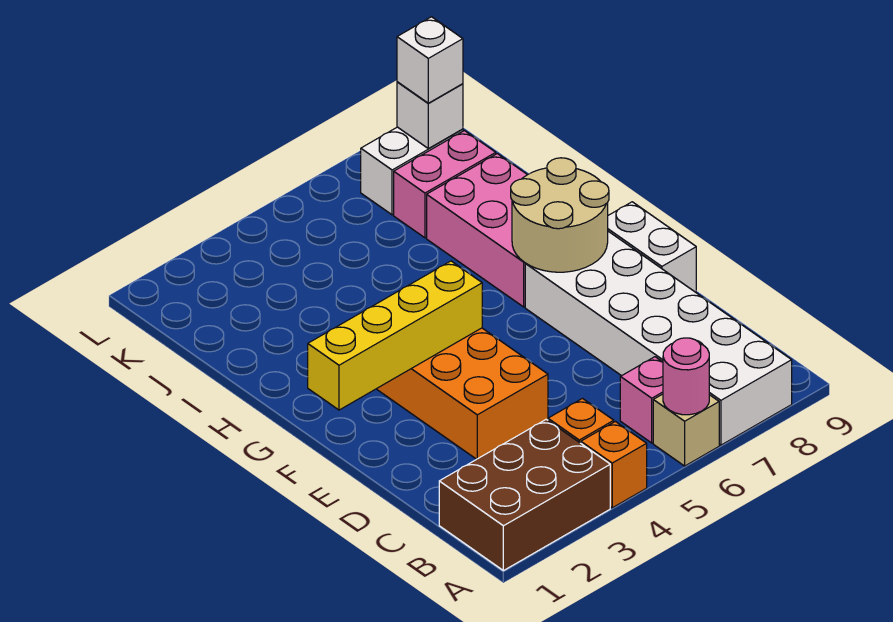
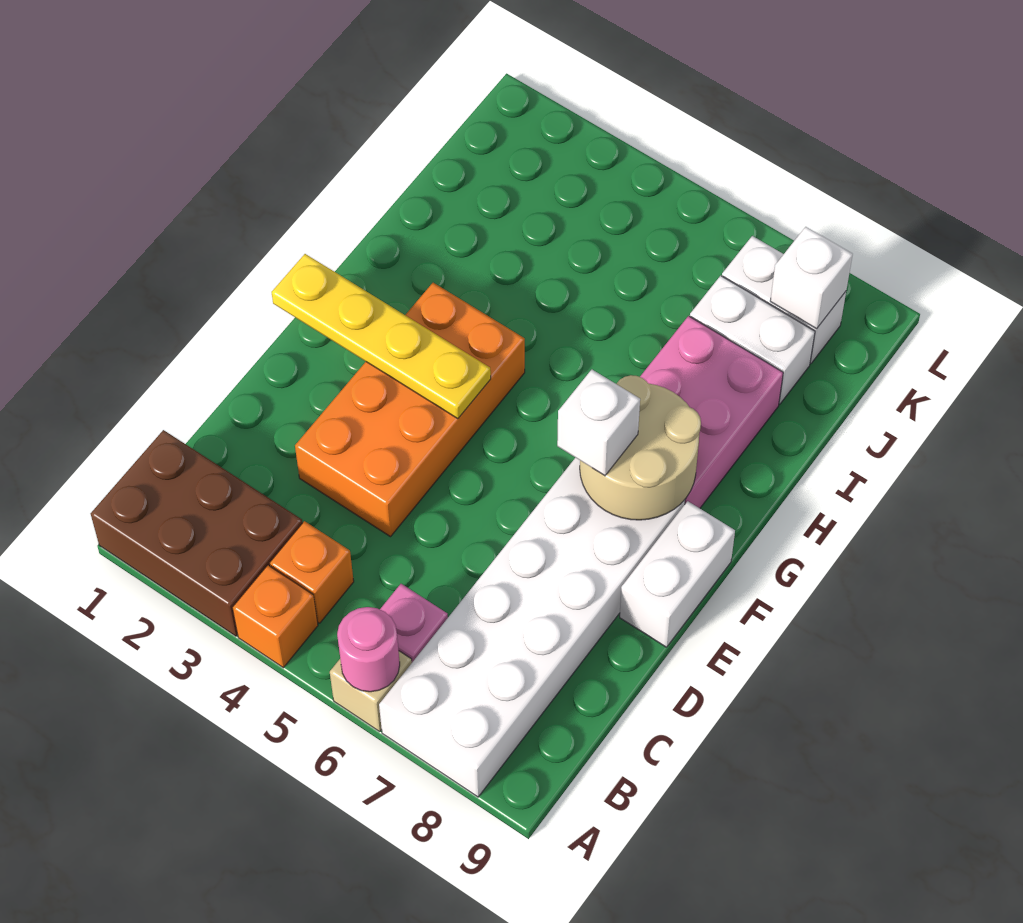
yellow brick F1:F4 level 2 -> yellow plate F1:F4 level 2
pink brick J7:J8 level 1 -> white brick J7:J8 level 1
white brick K8 level 3 -> white brick F7 level 3

